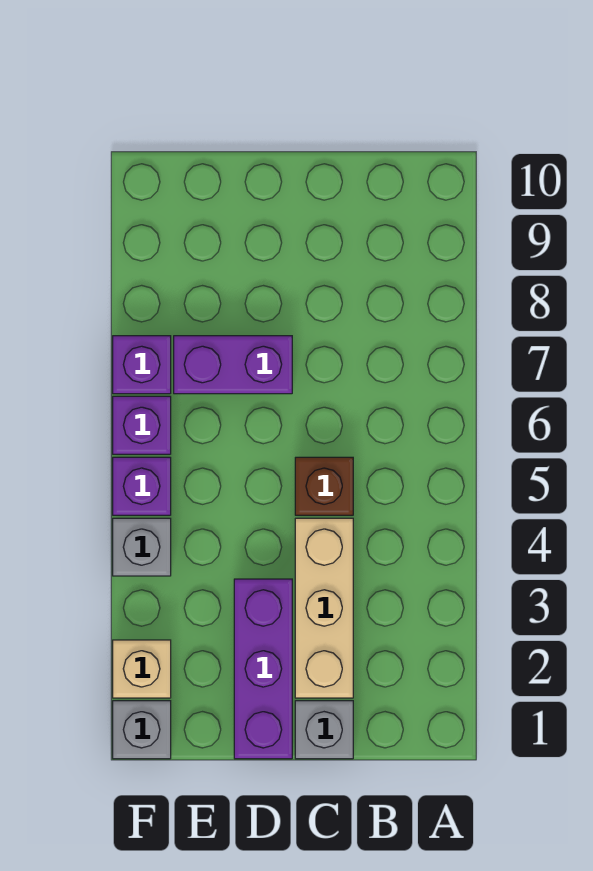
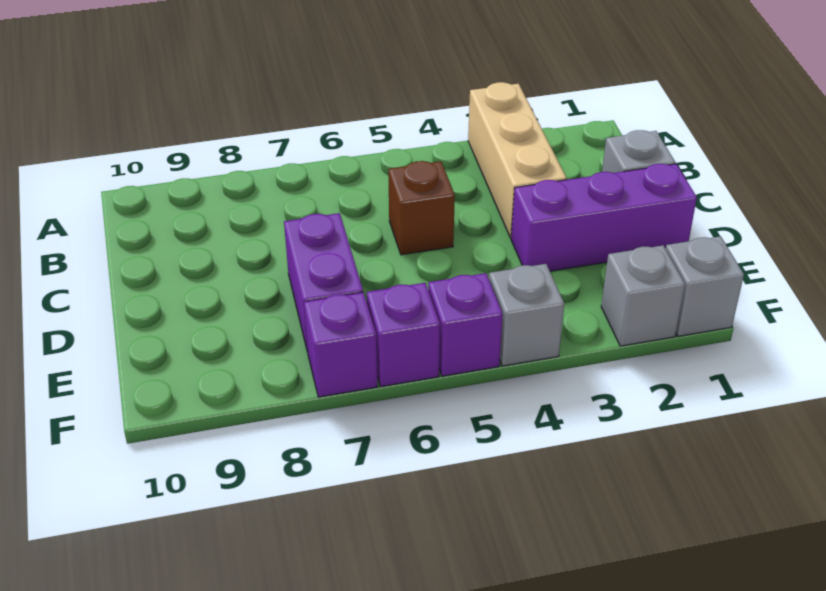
tan brick C2:C4 level 1 -> tan brick A3:C3 level 1
tan brick F2 level 1 -> grey brick F2 level 1

